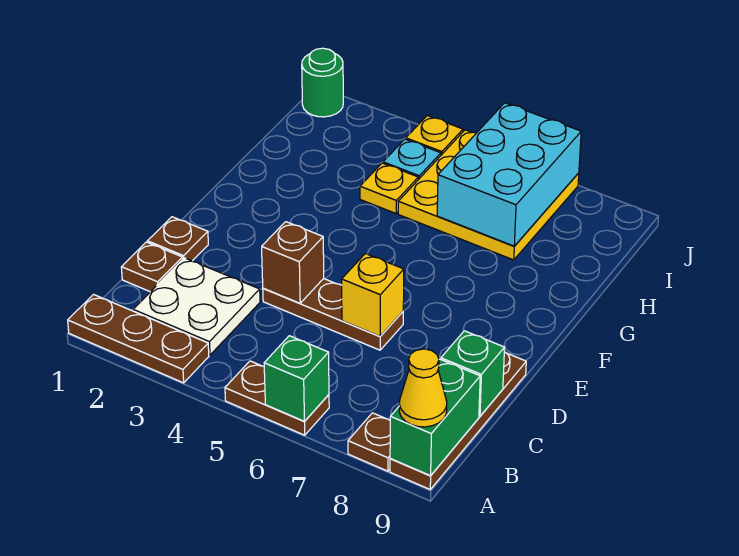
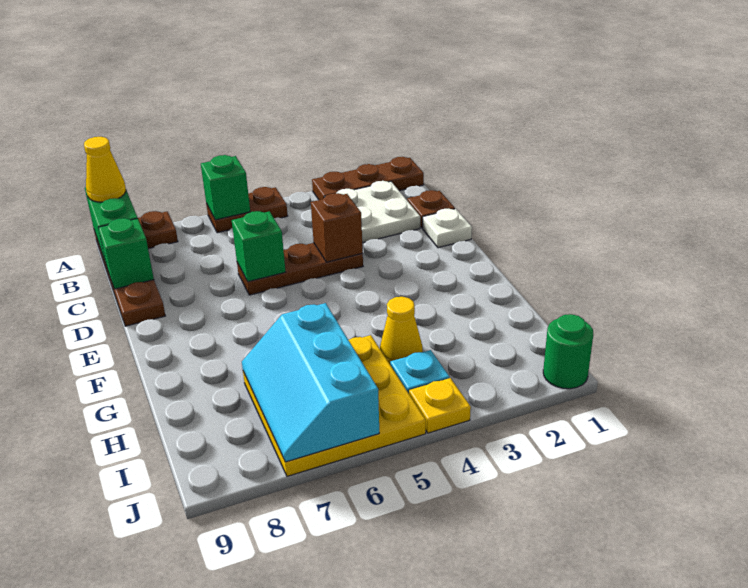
brown plate D1 level 1 -> white plate D1 level 1
yellow brick D6 level 2 -> green brick D6 level 2
yellow plate H4 level 1 -> yellow cone H4 level 1
cyan brick H6:J7 level 2 -> cyan slope H6:J7 level 2 top 6

